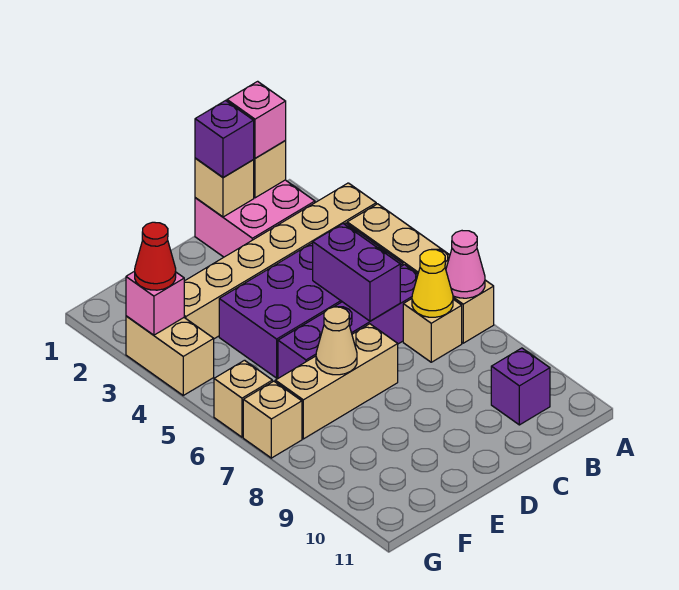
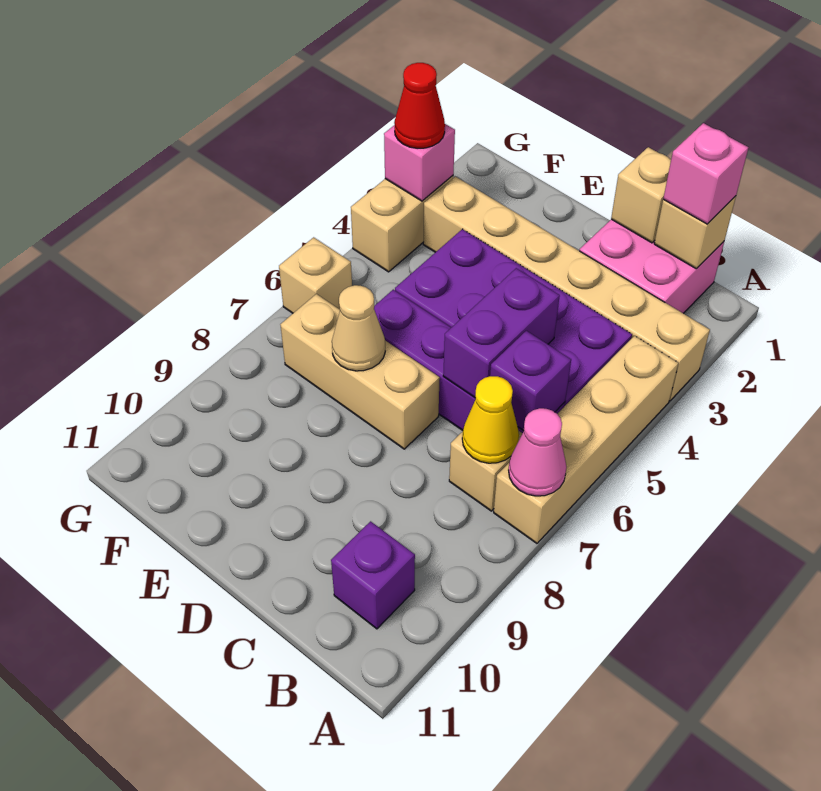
purple brick C1 level 3 -> purple brick B6 level 2
tan brick G7 level 1 -> none

